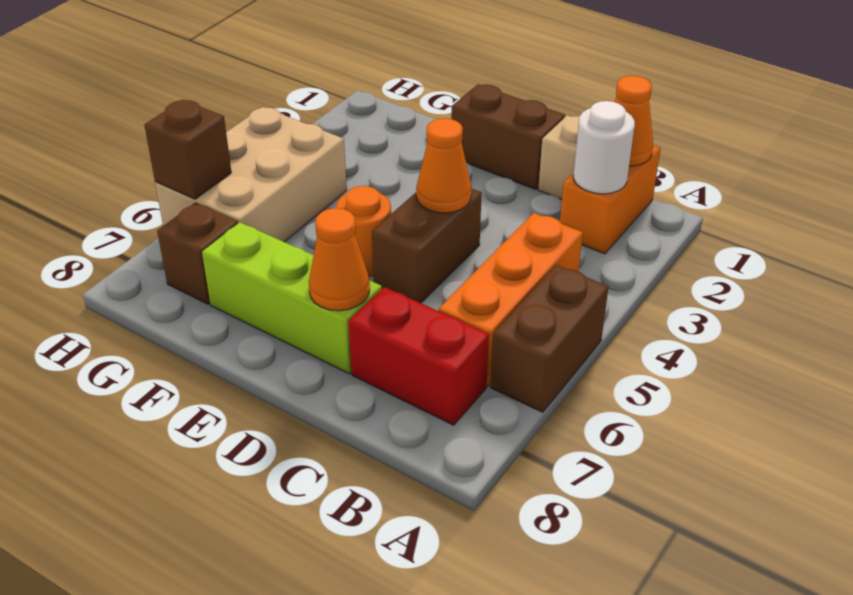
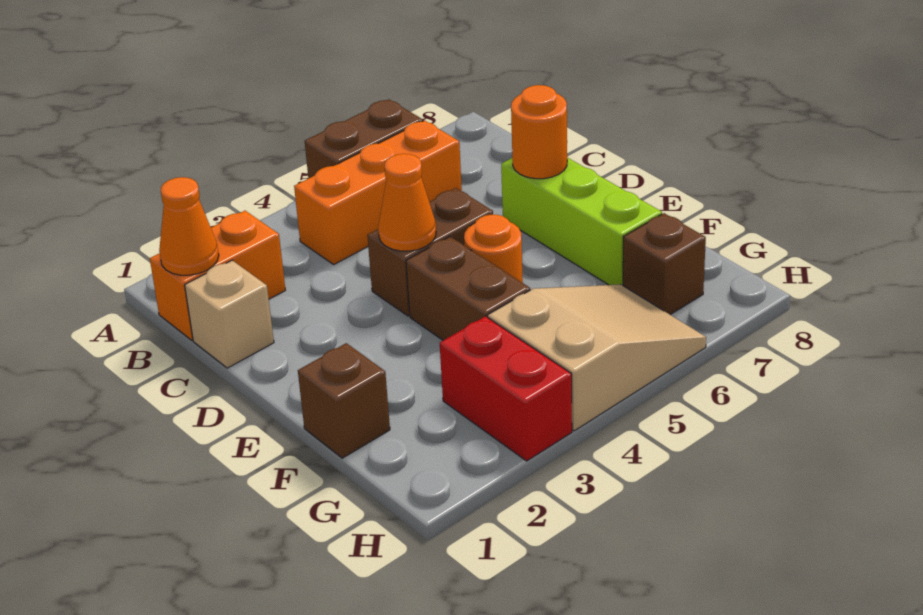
white round brick B2 level 2 -> none
red brick B7:C7 level 1 -> red brick G3:H3 level 1
brown brick D1:E1 level 1 -> brown brick E4:F4 level 1
orange cone D7 level 2 -> orange round brick D7 level 2
tan brick G4:H6 level 1 -> tan slope G4:H6 level 1 top 4
brown brick H6 level 2 -> brown brick F1 level 1

